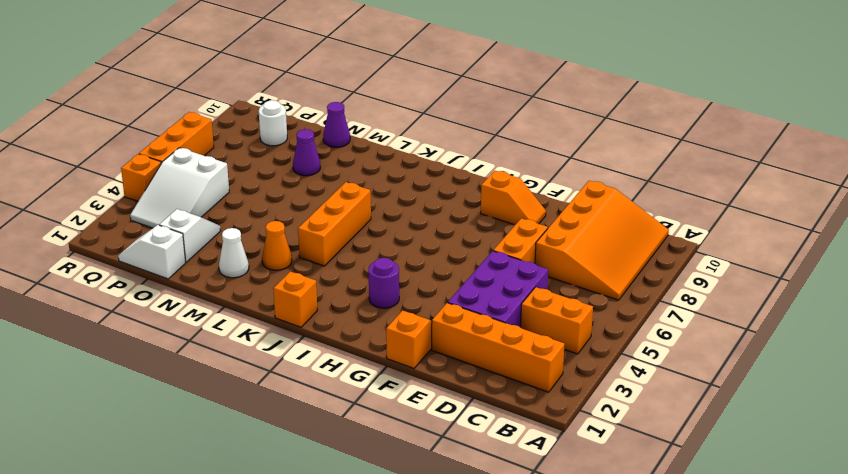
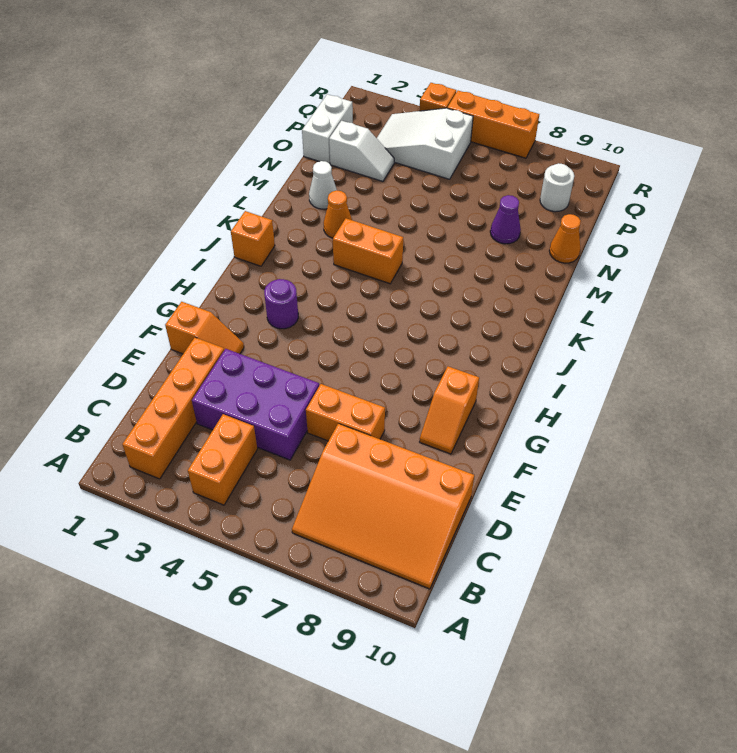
orange brick K4:K6 level 1 -> orange brick K4:K5 level 1
purple cone N10 level 1 -> orange cone N10 level 1
white slope O1:P1 level 1 top O -> white brick O1:P1 level 1

